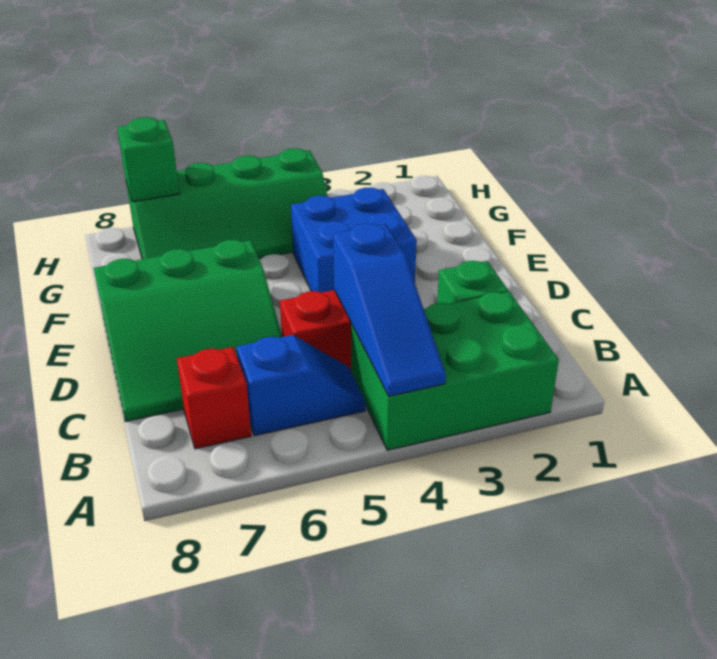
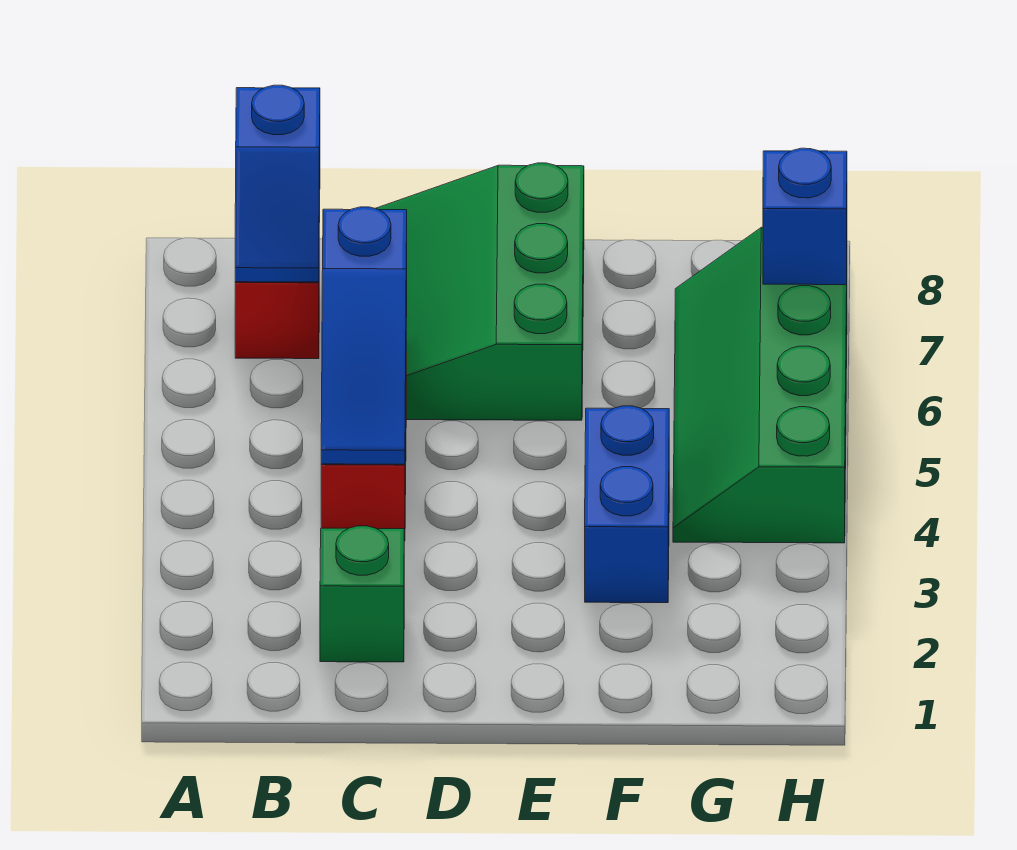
green brick A2:B4 level 1 -> none
blue slope A4:C4 level 2 top C -> blue slope C4:C6 level 2 top 6
blue slope B5:B6 level 1 top 6 -> blue slope B7:B8 level 2 top 8
blue brick E3:F4 level 1 -> blue brick F3:F4 level 1
green brick H7 level 2 -> blue brick H7 level 2

